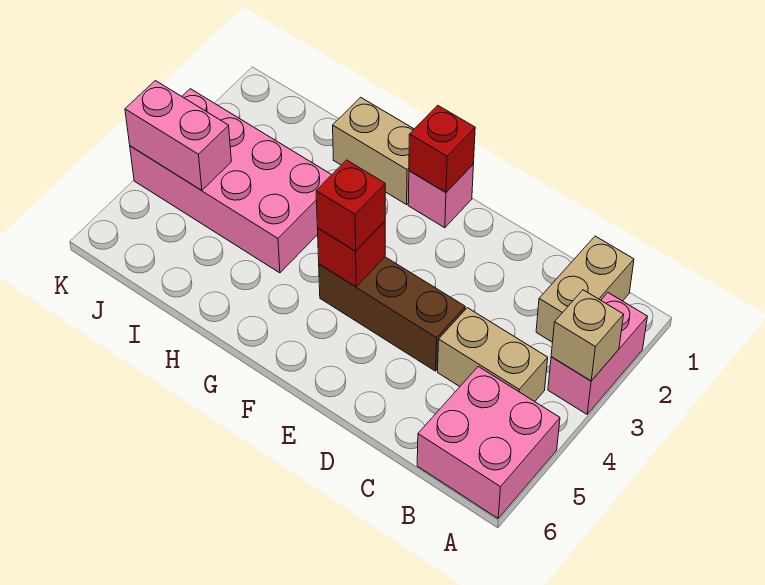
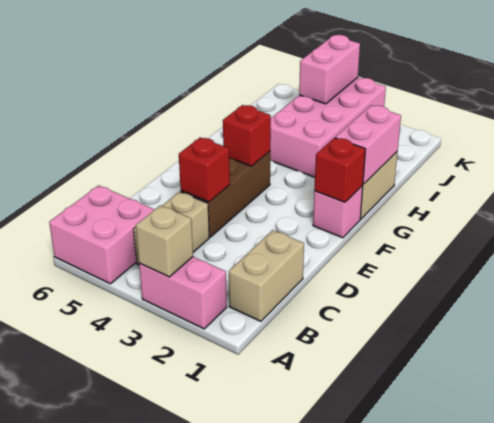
tan brick B1:B2 level 1 -> tan brick B1:C1 level 1
red brick F4 level 3 -> red brick D4 level 2
none -> pink brick G1:H1 level 2

